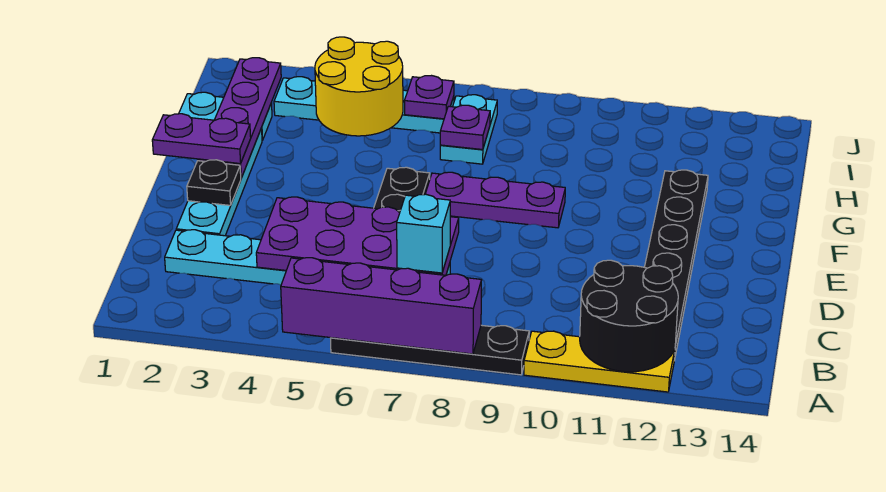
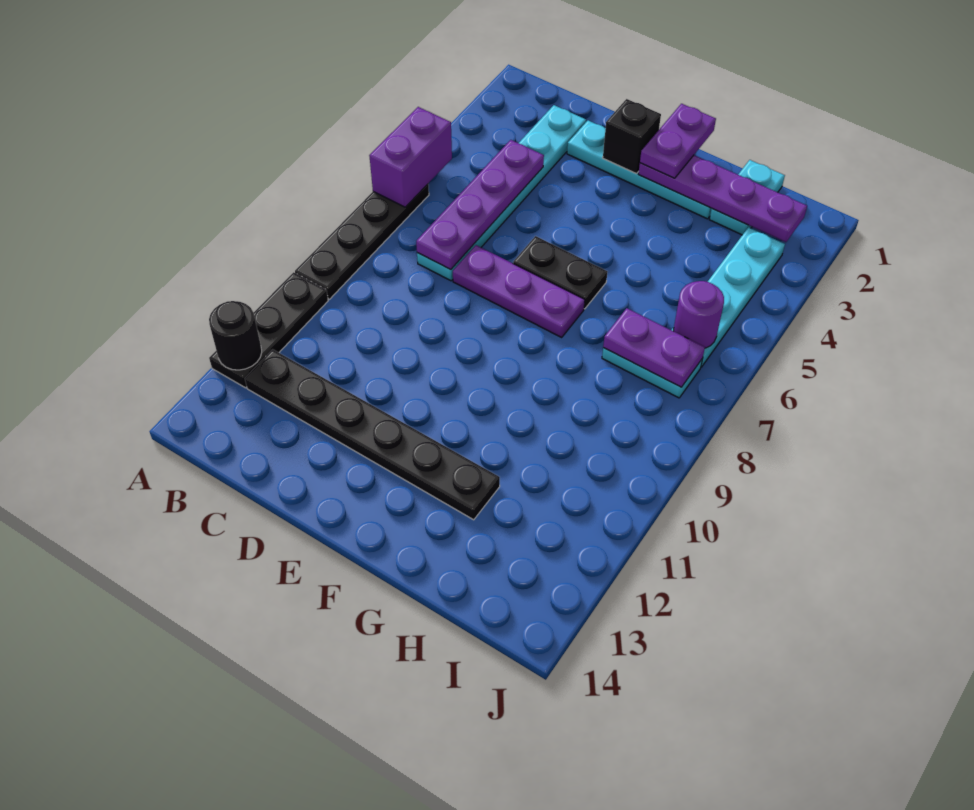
purple brick A5:A8 level 2 -> purple brick A5:A6 level 2
yellow plate A10:A12 level 1 -> black plate A10:A12 level 1
black round brick A11:B12 level 2 -> black round brick A12 level 2
purple plate C4:D7 level 2 -> purple plate C4:C7 level 2
cyan brick C7 level 3 -> none
black plate E2 level 2 -> black brick E2 level 2
purple plate F7:F9 level 1 -> purple plate D7:F7 level 1
yellow round brick H4:I5 level 2 -> none
purple plate H7 level 2 -> purple plate H7:I7 level 2
purple plate I6 level 2 -> purple round brick I6 level 2

